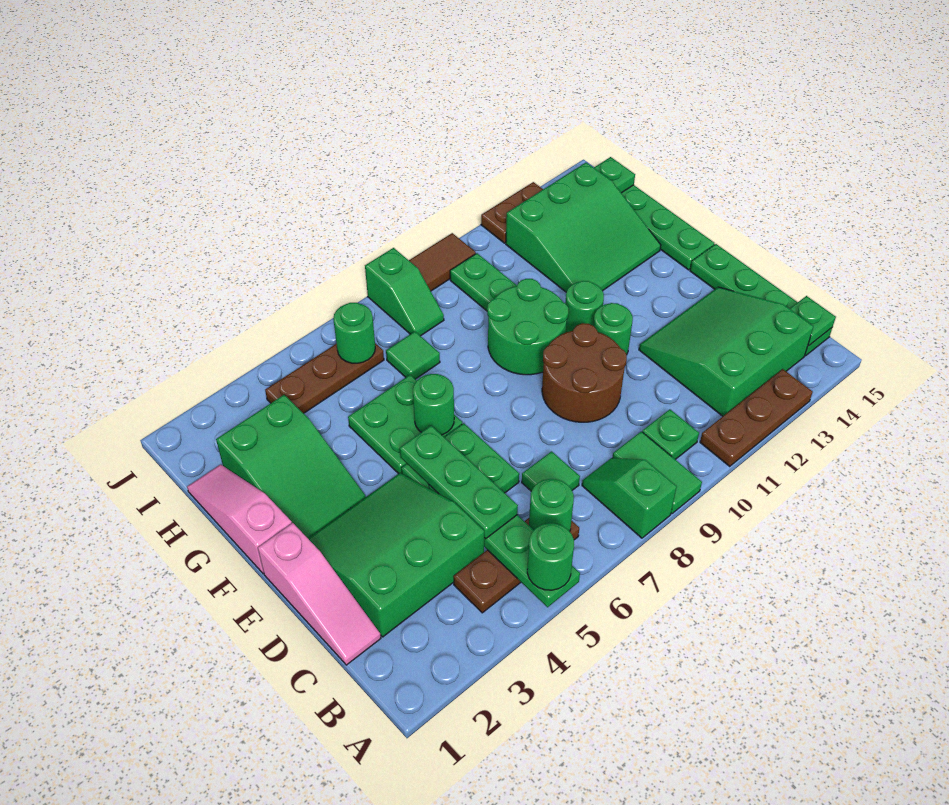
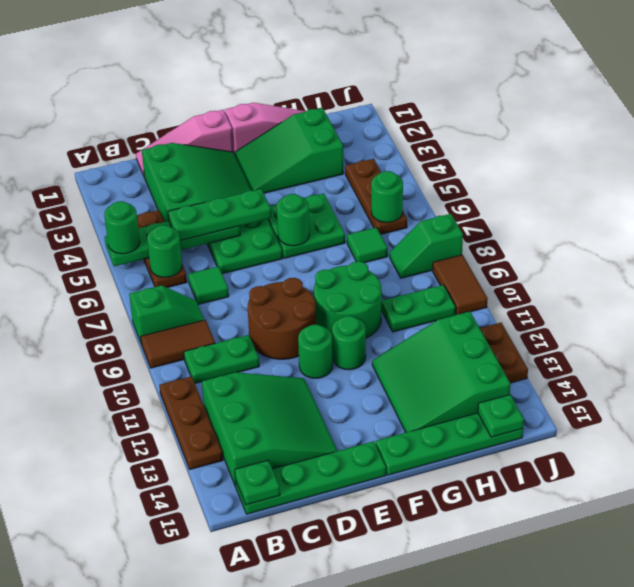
green tile A9:B9 level 1 -> brown tile A9:B9 level 1
green plate B10 level 1 -> green plate B10:C10 level 1

